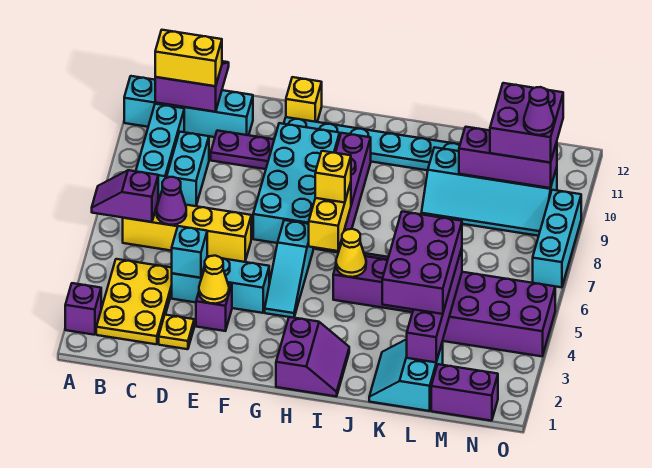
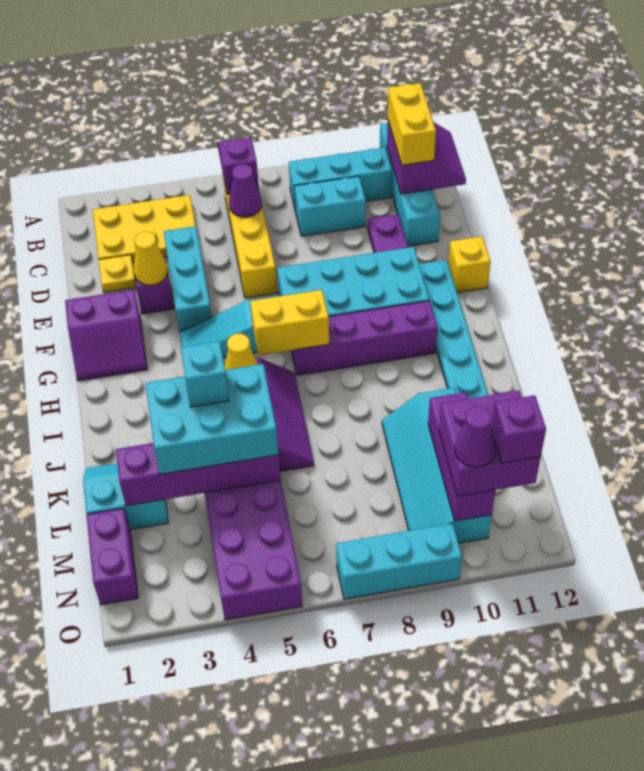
purple brick A2 level 1 -> purple brick N11 level 4
cyan brick D4 level 2 -> cyan brick K4 level 4
purple slope H1:I2 level 1 top H -> purple slope F1:G2 level 1 top F
yellow brick H7 level 3 -> none
purple brick K3:L5 level 3 -> cyan brick K3:L5 level 3

